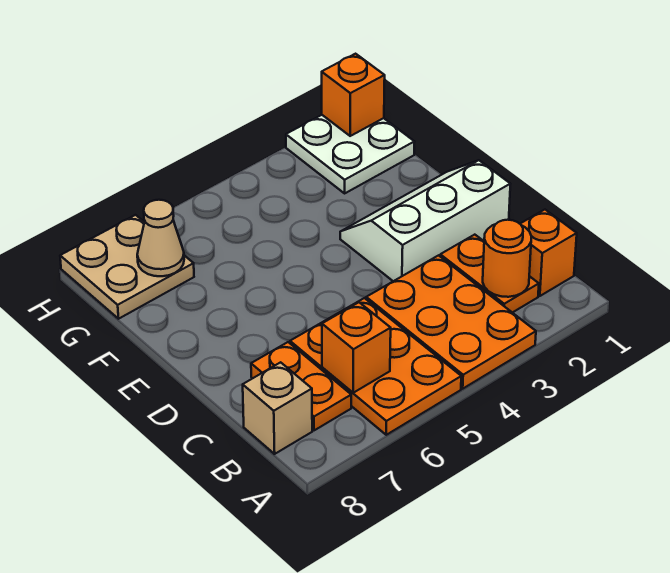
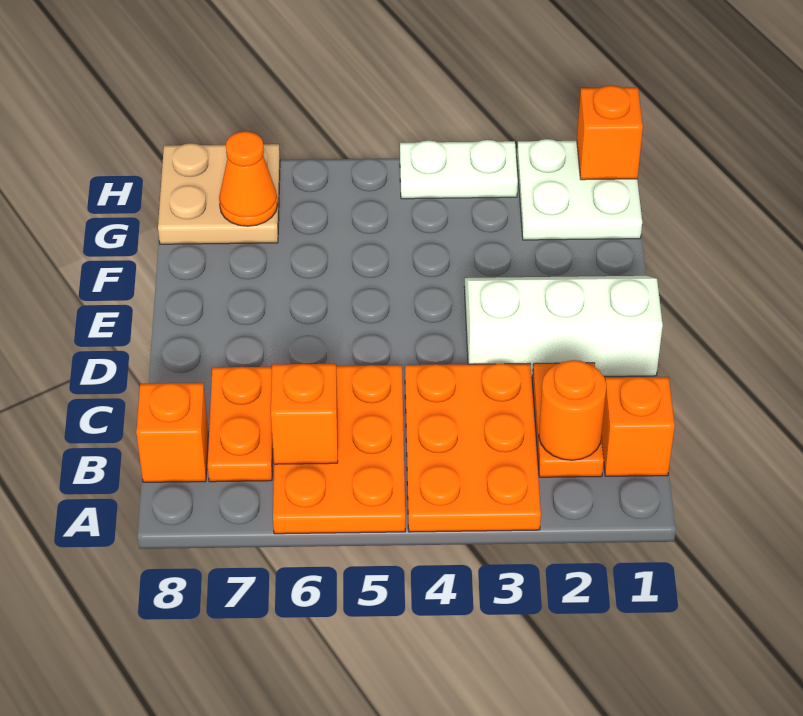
tan brick B8 level 1 -> orange brick B8 level 1
tan cone G7 level 2 -> orange cone G7 level 2
none -> white plate H3:H4 level 1

